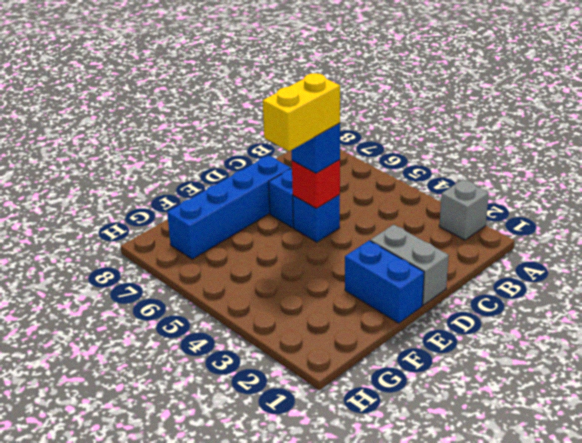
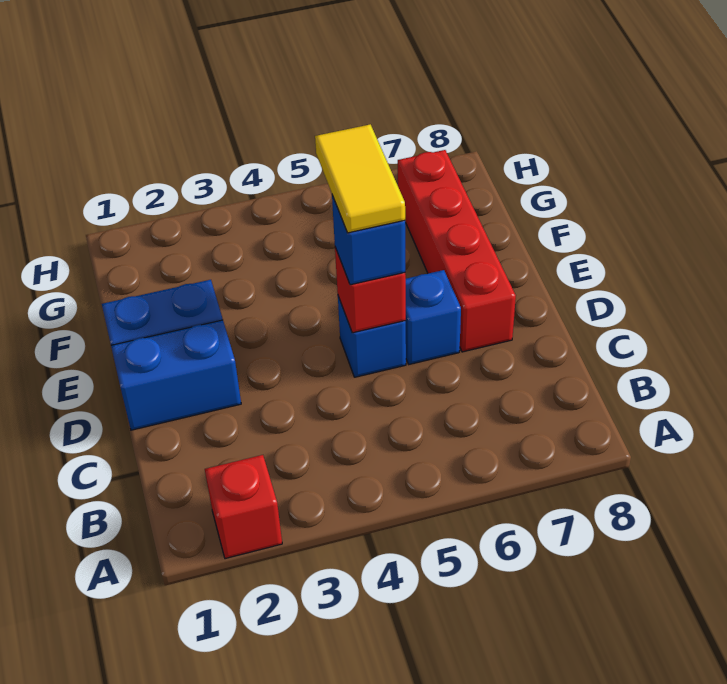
grey brick A2 level 1 -> red brick A2 level 1
grey brick D1:D2 level 1 -> blue brick D1:D2 level 1
yellow brick D5:E5 level 4 -> yellow tile D5:E5 level 4
blue brick D7:G7 level 1 -> red brick D7:G7 level 1

